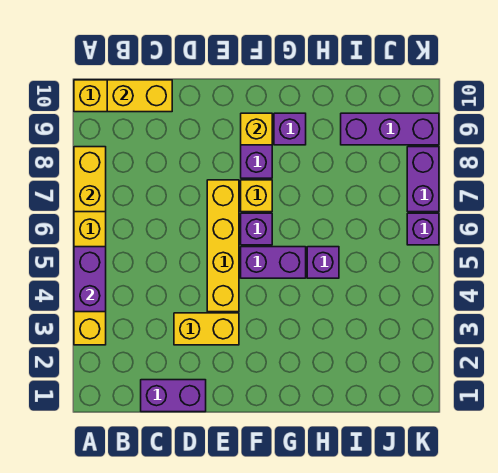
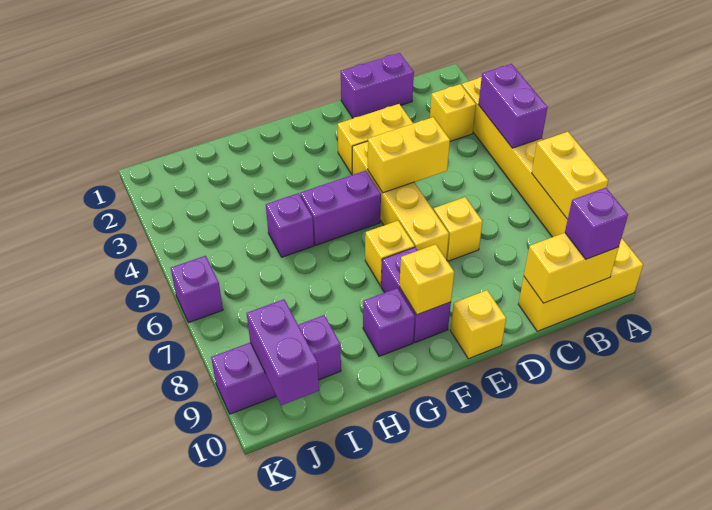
none -> yellow brick B3 level 1
none -> yellow brick D5:E5 level 2
none -> yellow brick D7 level 1
none -> yellow brick E10 level 1
purple brick F6 level 1 -> purple brick B10 level 3
purple brick K7:K8 level 1 -> purple brick J9:J10 level 2

